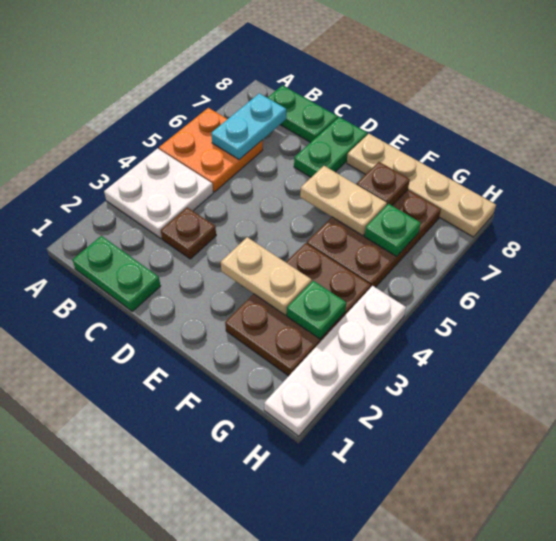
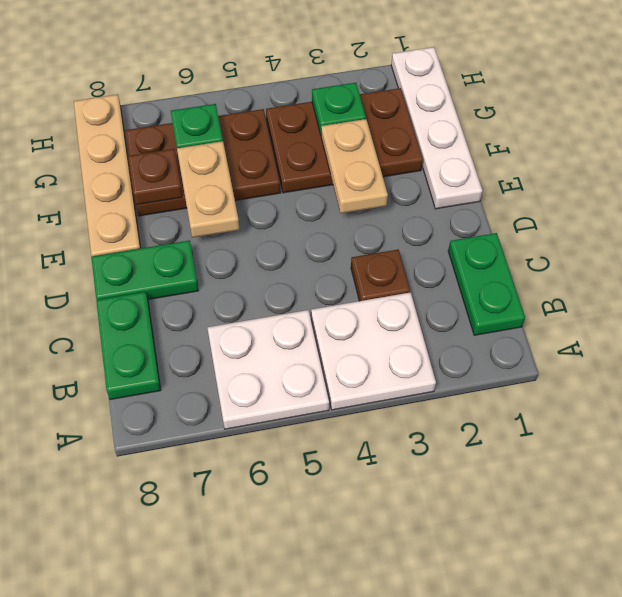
orange plate A5:B6 level 1 -> white plate A5:B6 level 1
cyan plate B6:B7 level 2 -> none
white plate H1:H4 level 1 -> white plate E1:H1 level 1

